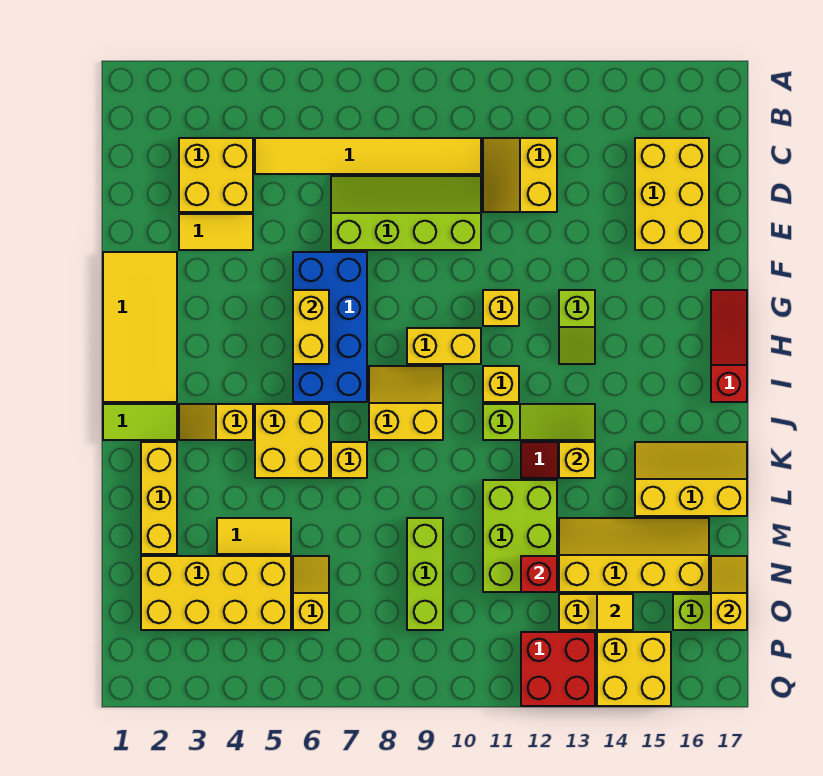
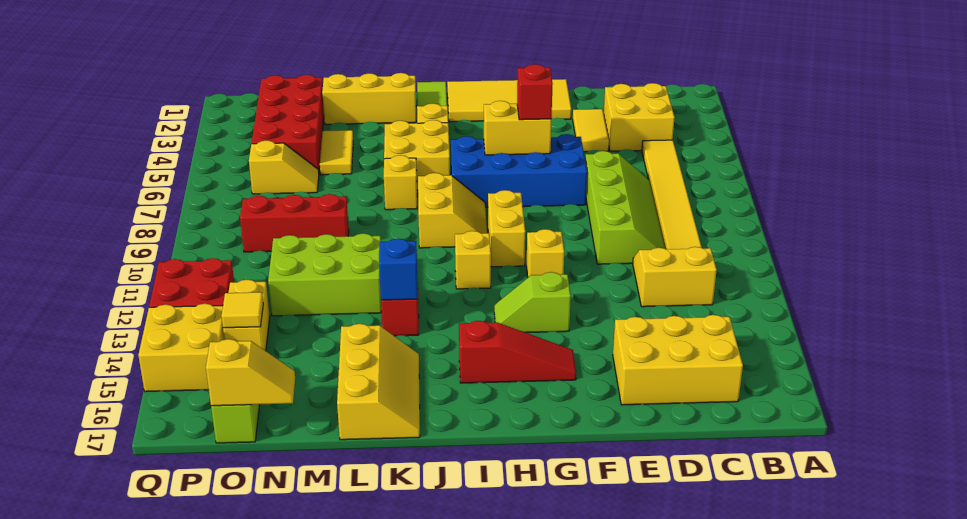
red slope G17:I17 level 1 top I -> red slope G15:I15 level 1 top I
lime slope J11:J13 level 1 top 11 -> none
yellow brick K13 level 2 -> blue brick K13 level 2
lime brick M9:O9 level 1 -> red brick M9:O9 level 1
yellow slope M13:N16 level 1 top N -> none
yellow brick N2:O5 level 1 -> red brick N2:O5 level 1
red brick N12 level 2 -> red brick G6 level 3

